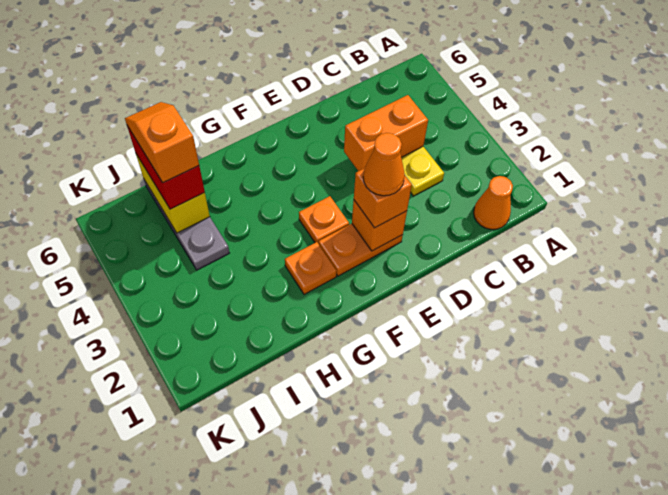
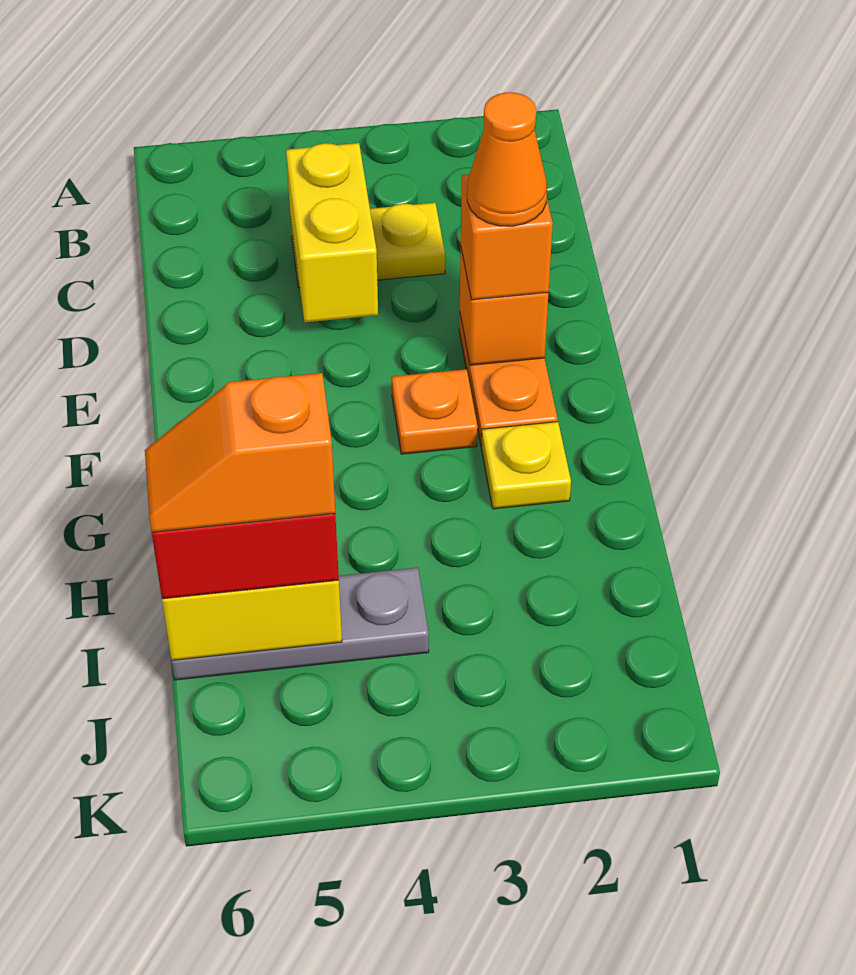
orange cone B1 level 1 -> none
orange brick C4:D4 level 2 -> yellow brick C4:D4 level 2
orange plate G2 level 1 -> yellow plate G2 level 1

